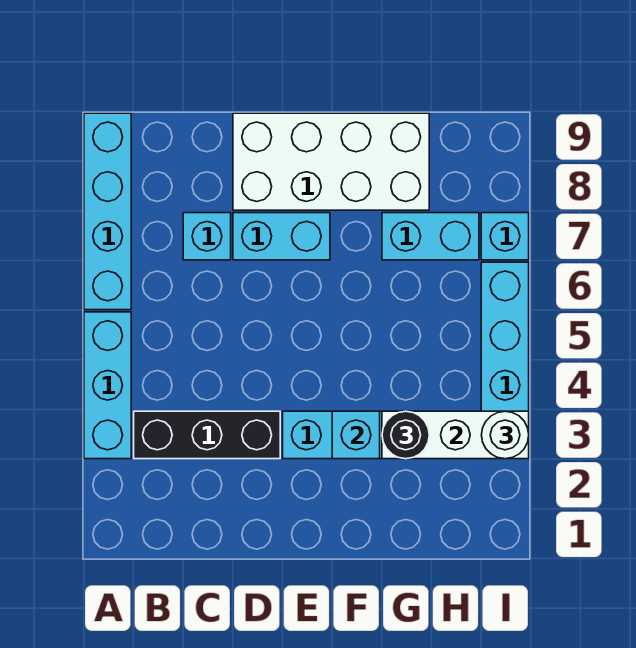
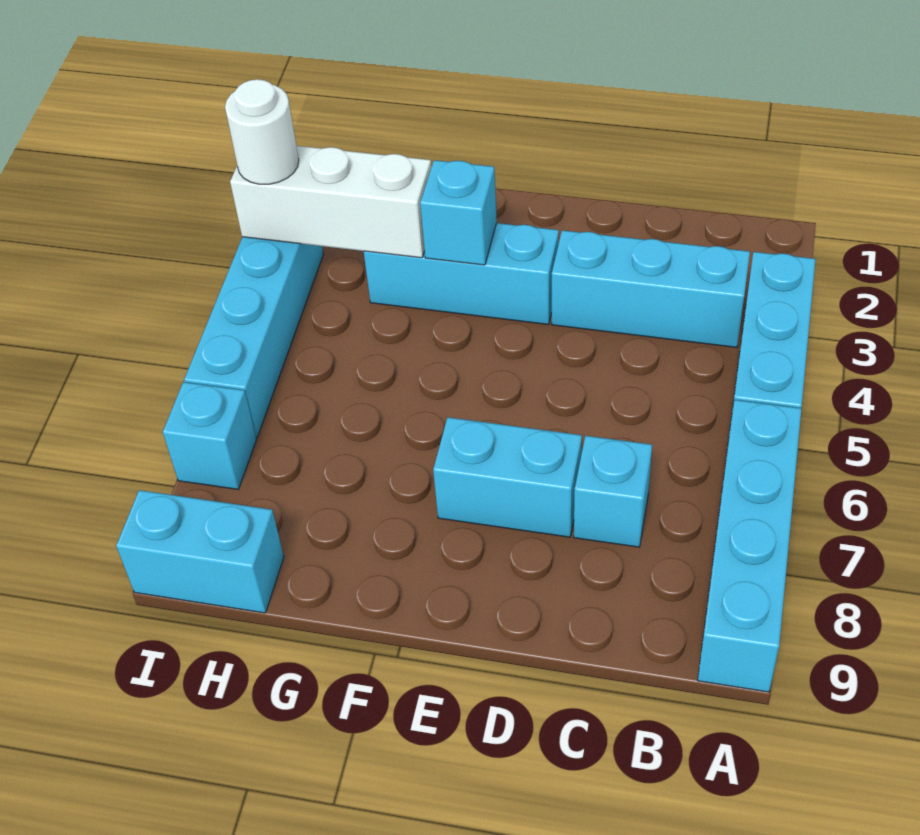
black brick B3:D3 level 1 -> cyan brick B3:D3 level 1
white brick D8:G9 level 1 -> none
black round brick G3 level 3 -> none
cyan brick G7:H7 level 1 -> cyan brick H9:I9 level 1

